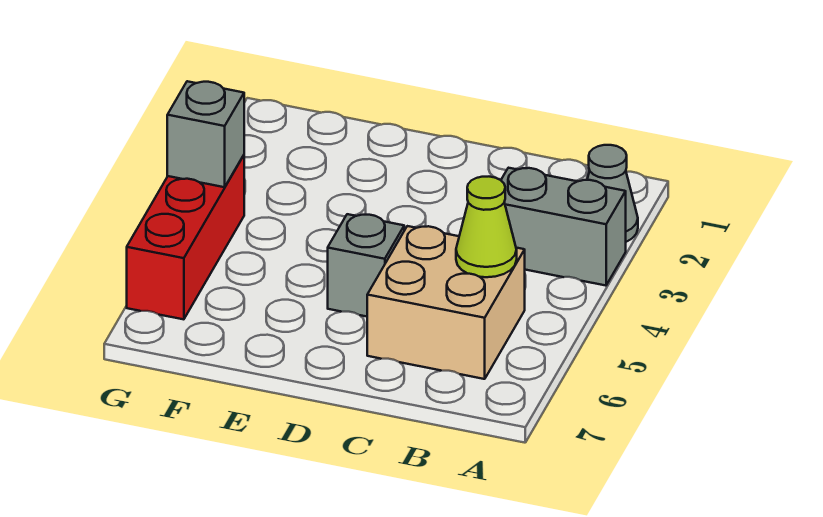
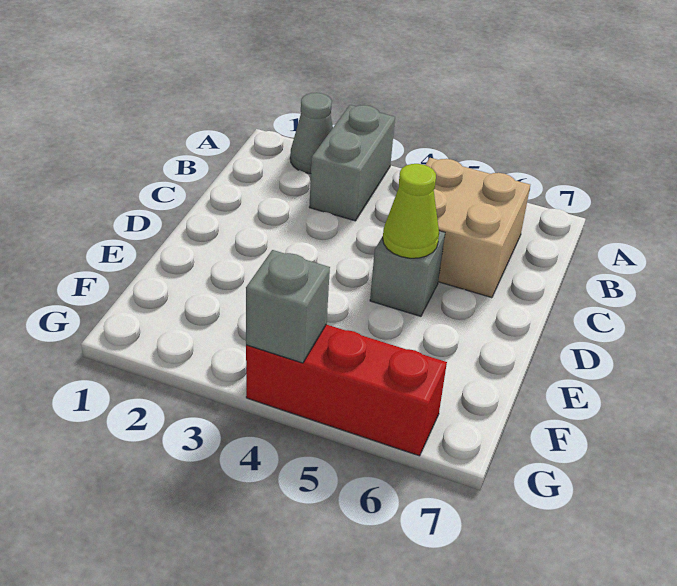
lime cone B5 level 2 -> lime cone D5 level 2

